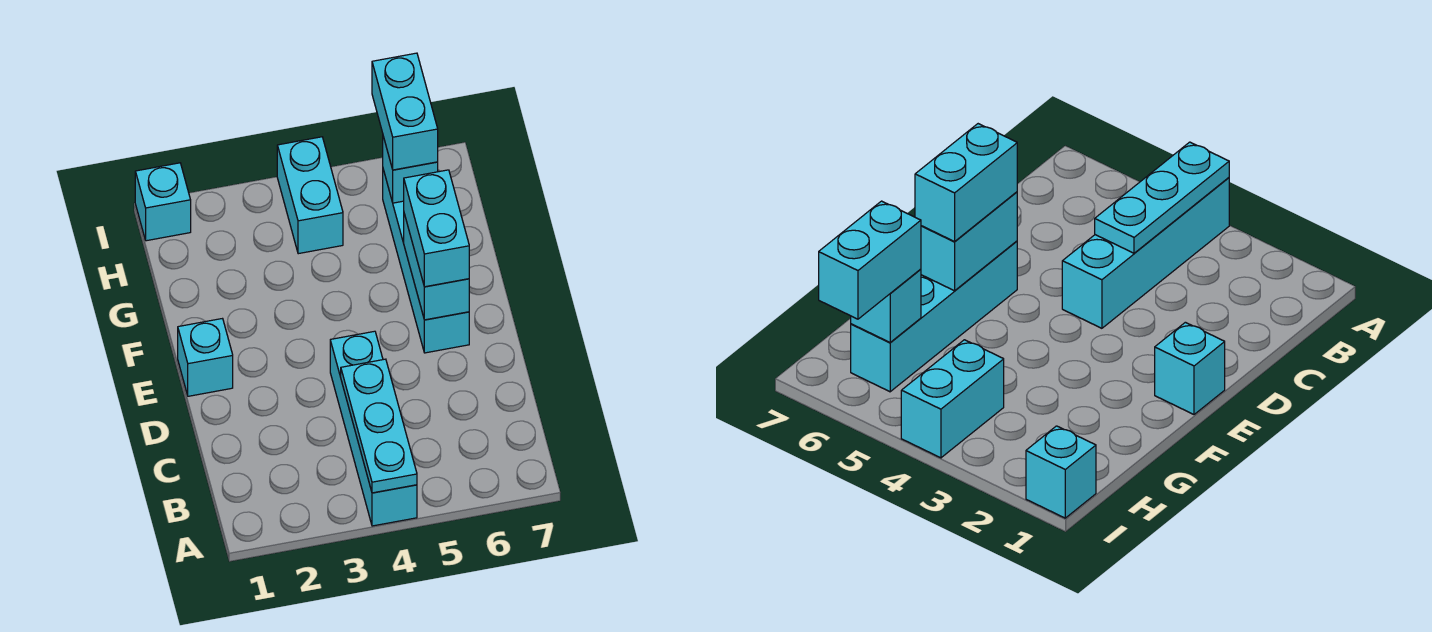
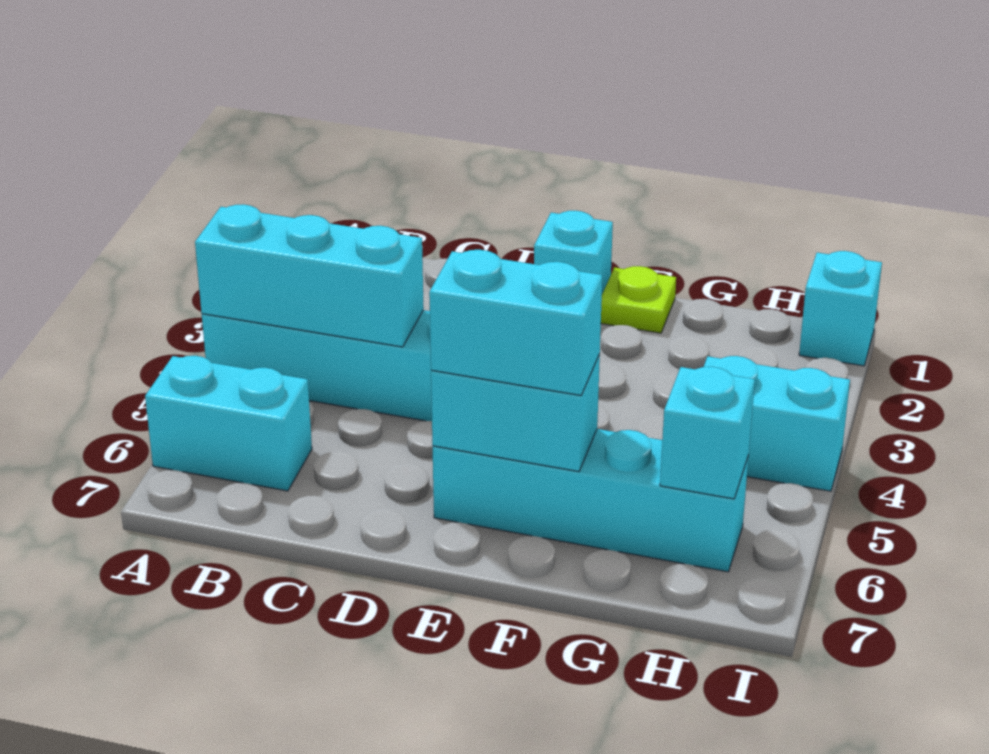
cyan plate A4:C4 level 2 -> cyan brick A4:C4 level 2
none -> lime plate F1 level 1
cyan brick H6:I6 level 3 -> cyan brick A6:B6 level 1

